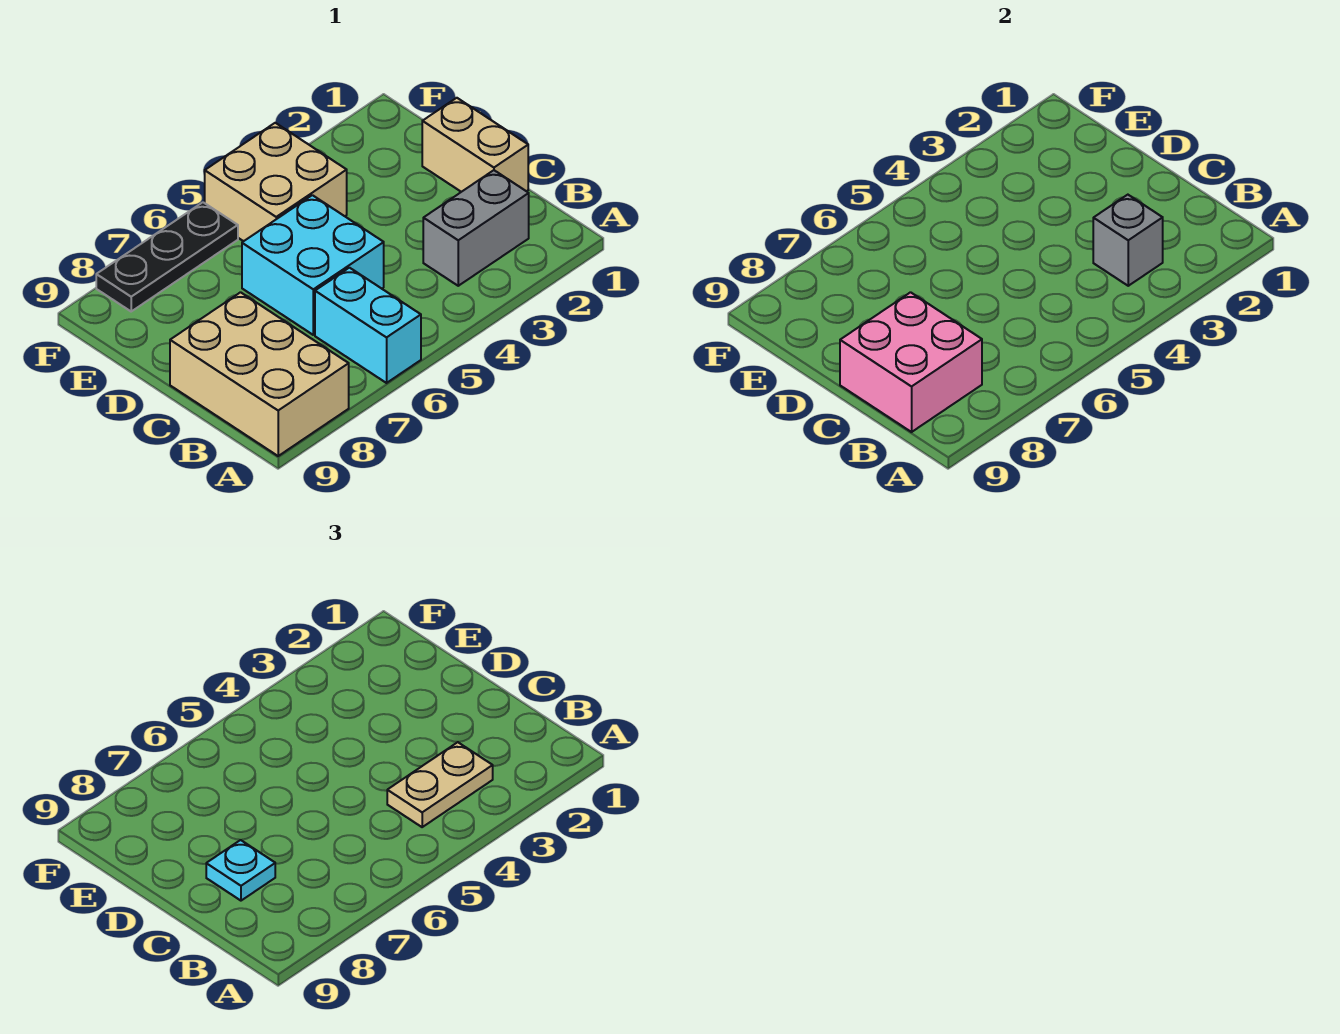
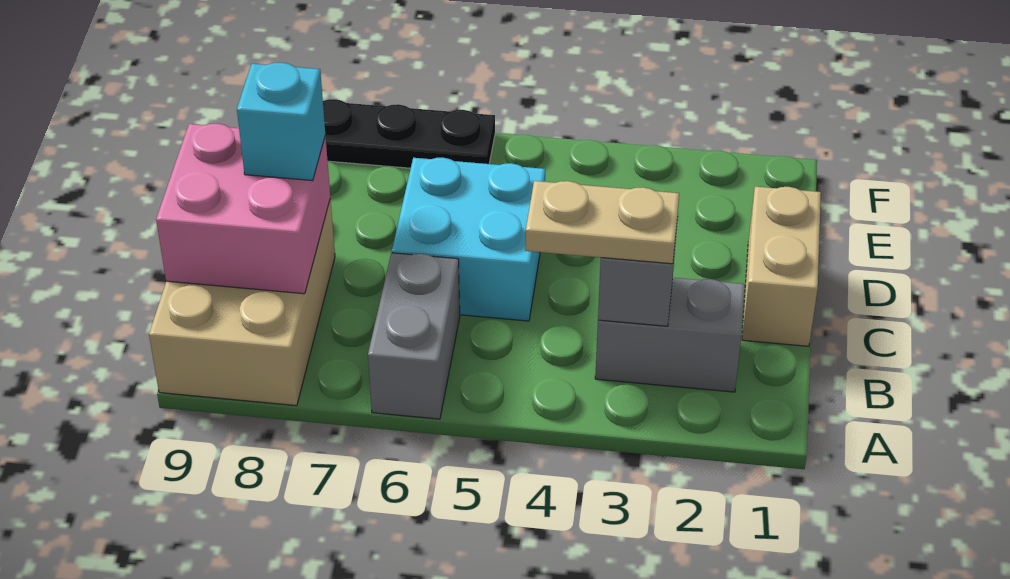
cyan brick A6:B6 level 1 -> grey brick A6:B6 level 1
cyan plate C8 level 3 -> cyan brick C8 level 3
tan brick E4:F5 level 1 -> none

